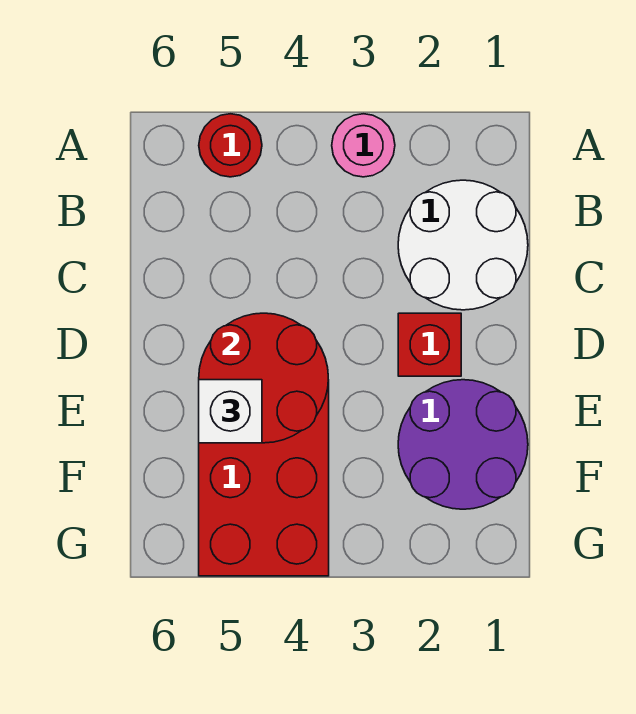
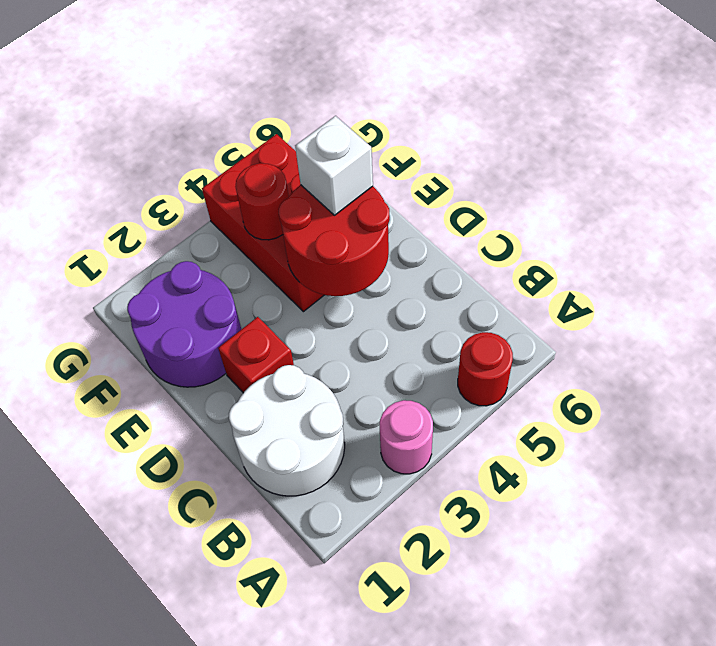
none -> red round brick F4 level 2

